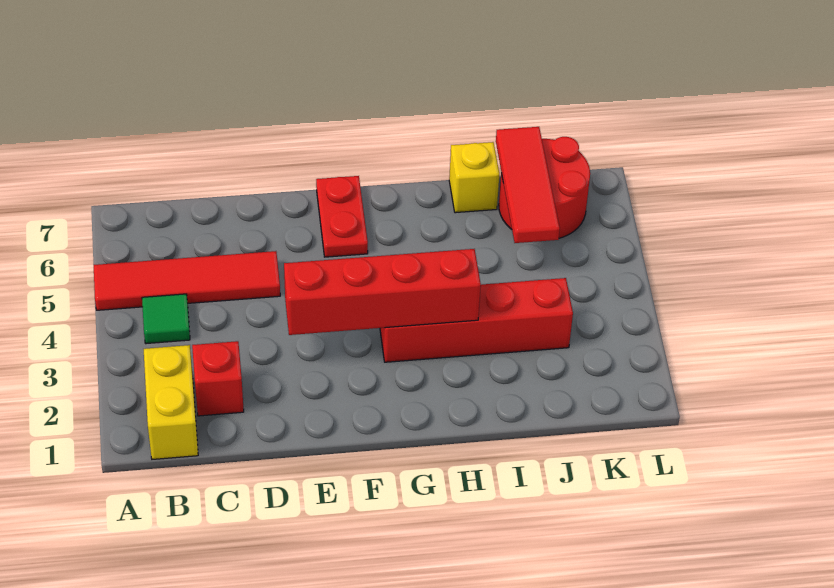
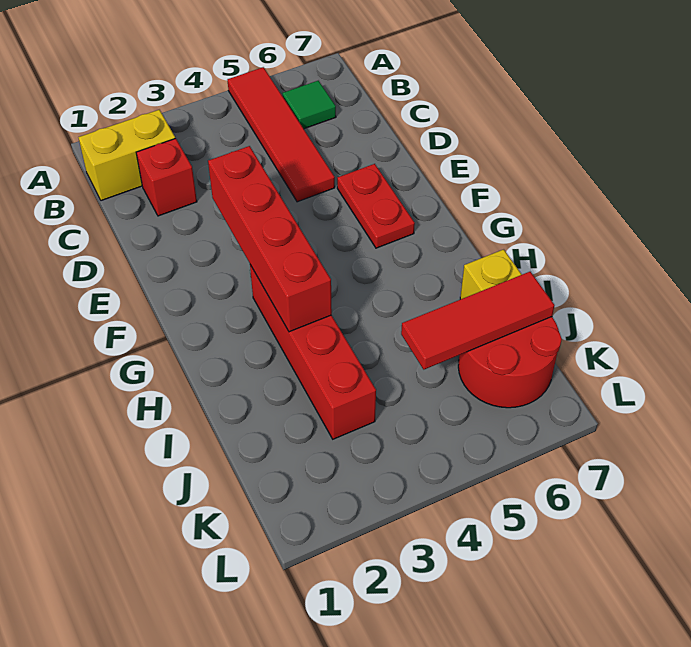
green tile B4 level 1 -> green tile B6 level 1
red plate F6:F7 level 1 -> red plate E6:F6 level 1

